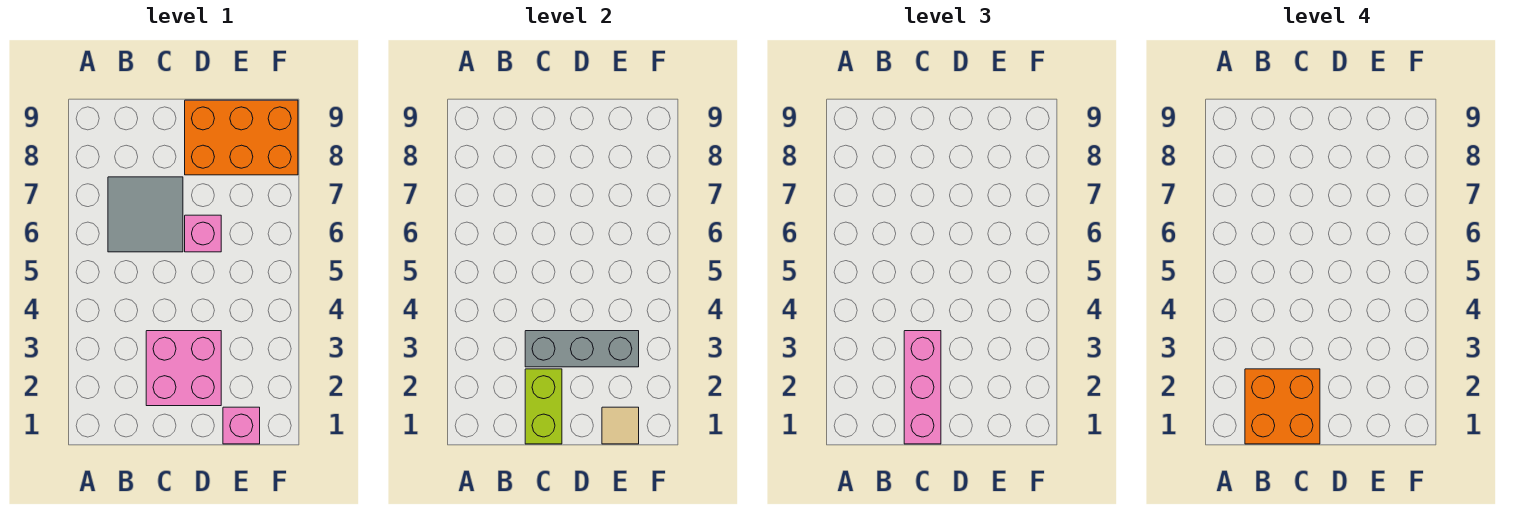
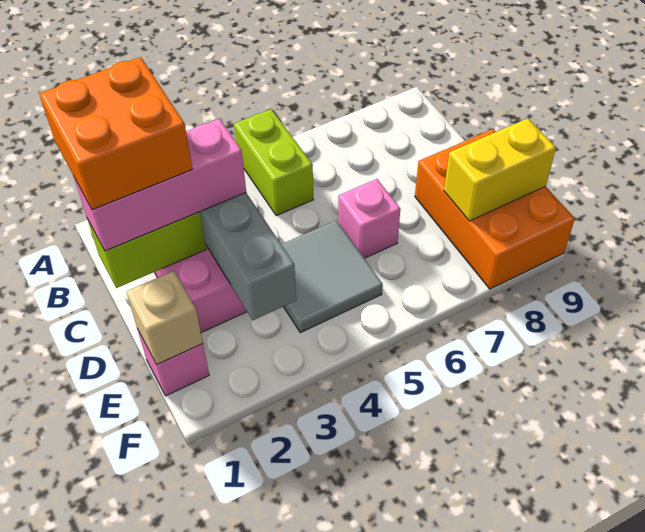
none -> lime brick A5:B5 level 1
grey tile B6:C7 level 1 -> grey tile D4:E5 level 1
tan tile E1 level 2 -> tan brick E1 level 2
none -> yellow brick E8:E9 level 2

